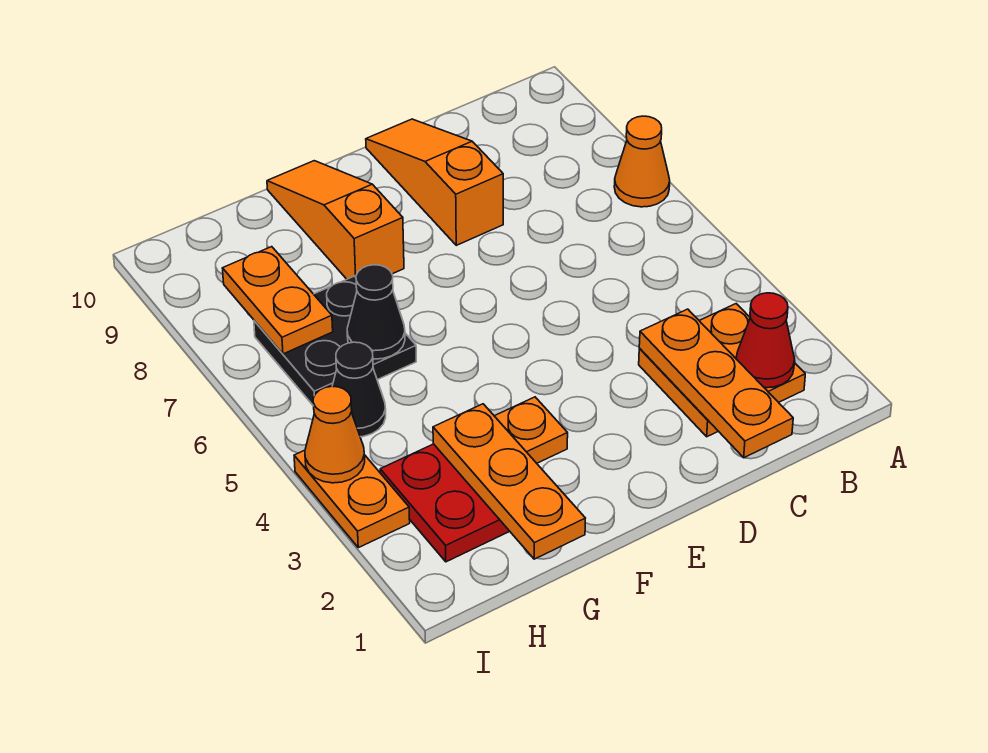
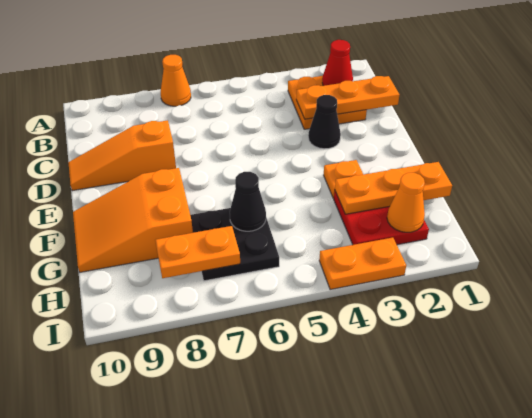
orange slope F8:F10 level 1 top 8 -> orange slope F8:G10 level 1 top 8
black cone H5 level 1 -> black cone D3 level 1
orange cone I4 level 2 -> orange cone H2 level 2

